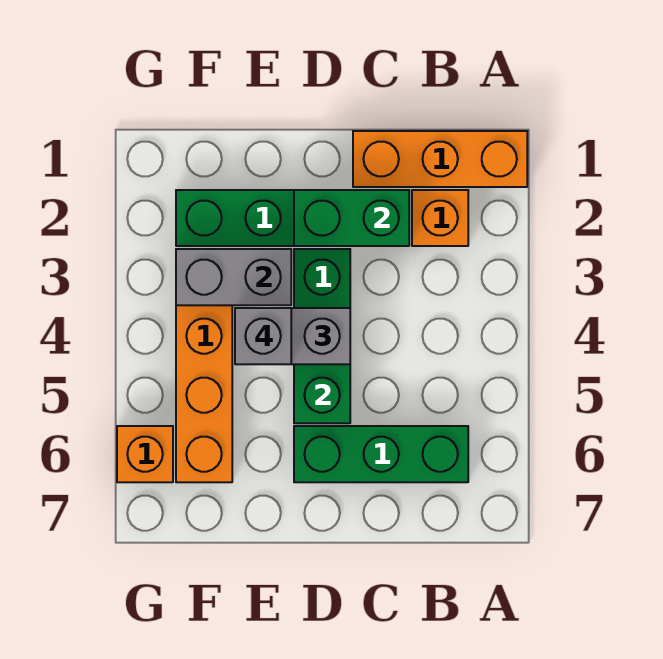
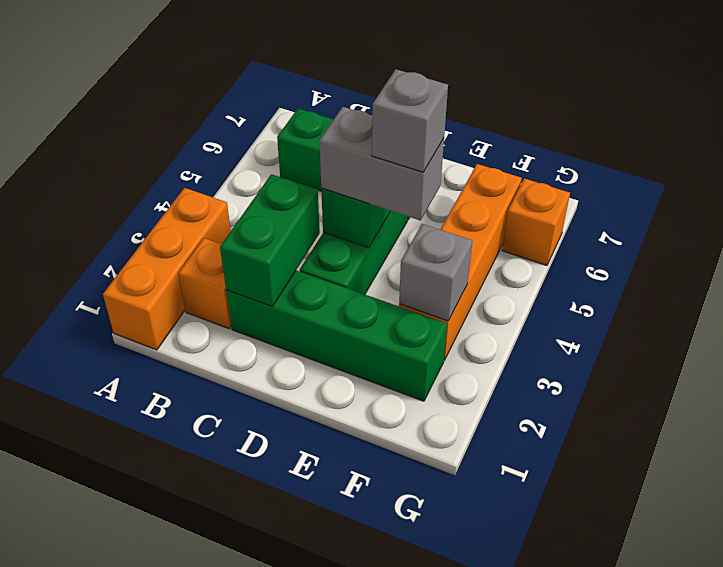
orange brick A1:C1 level 1 -> orange brick A1:A3 level 1
green brick C2:D2 level 2 -> green brick C2:C3 level 2
grey brick E3:F3 level 2 -> grey brick F3 level 2

